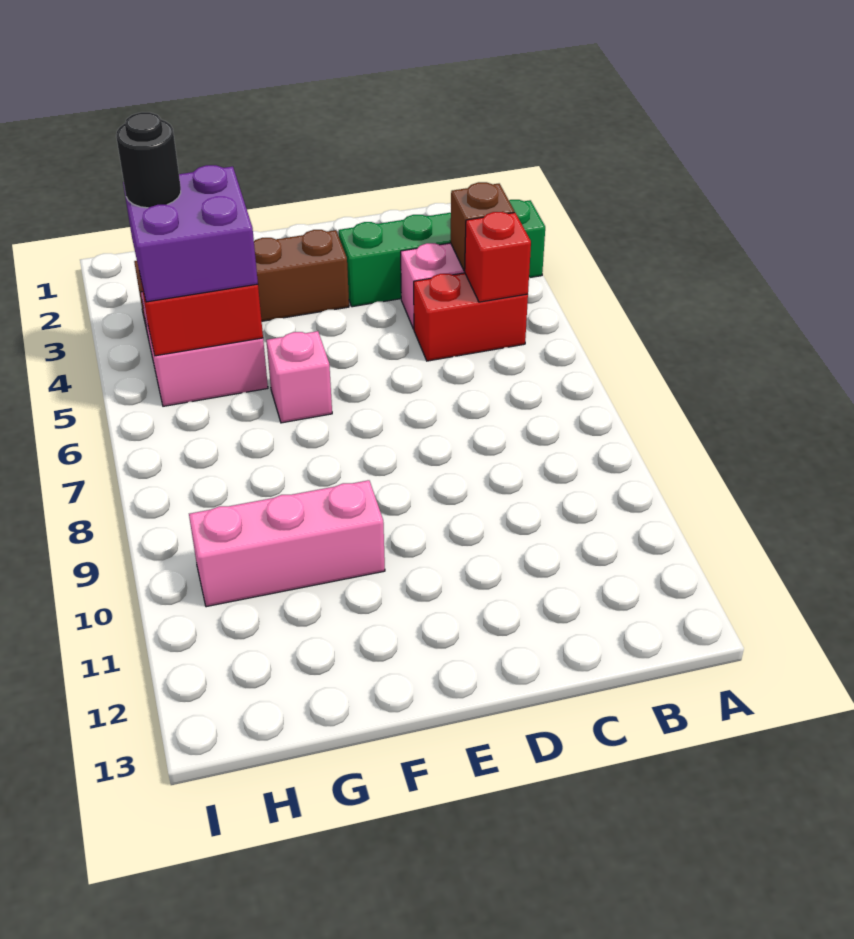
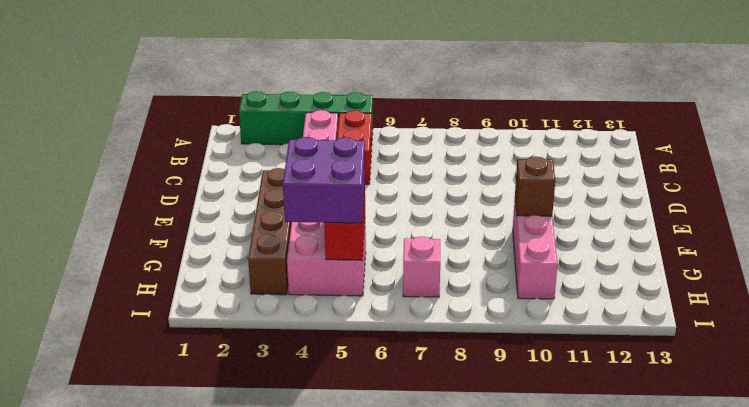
green brick A3:D3 level 1 -> green brick A2:A5 level 1
brown brick B4 level 2 -> brown brick F10 level 2
red brick B5 level 2 -> none
pink brick F6 level 1 -> pink brick H7 level 1
black round brick H4 level 4 -> none

